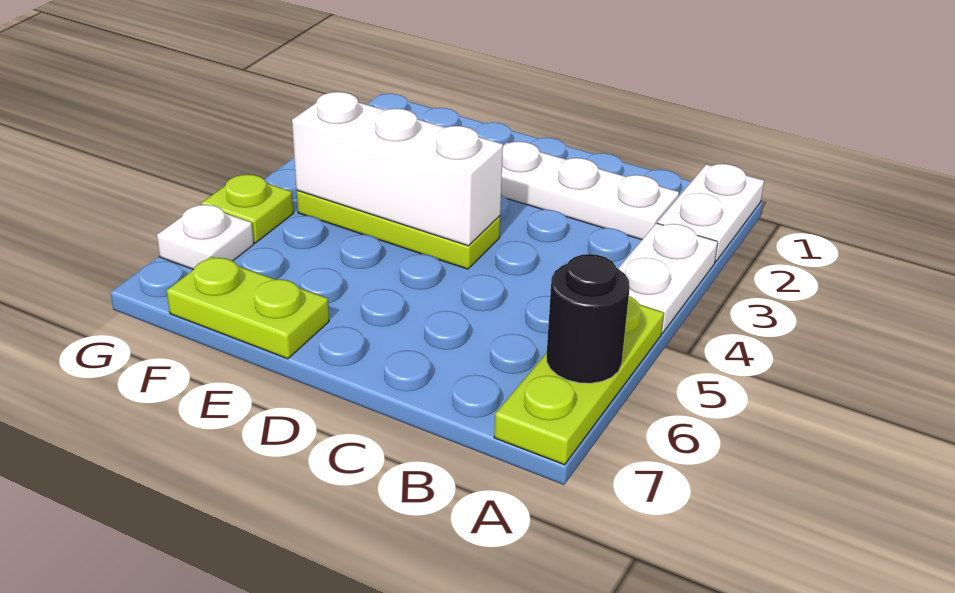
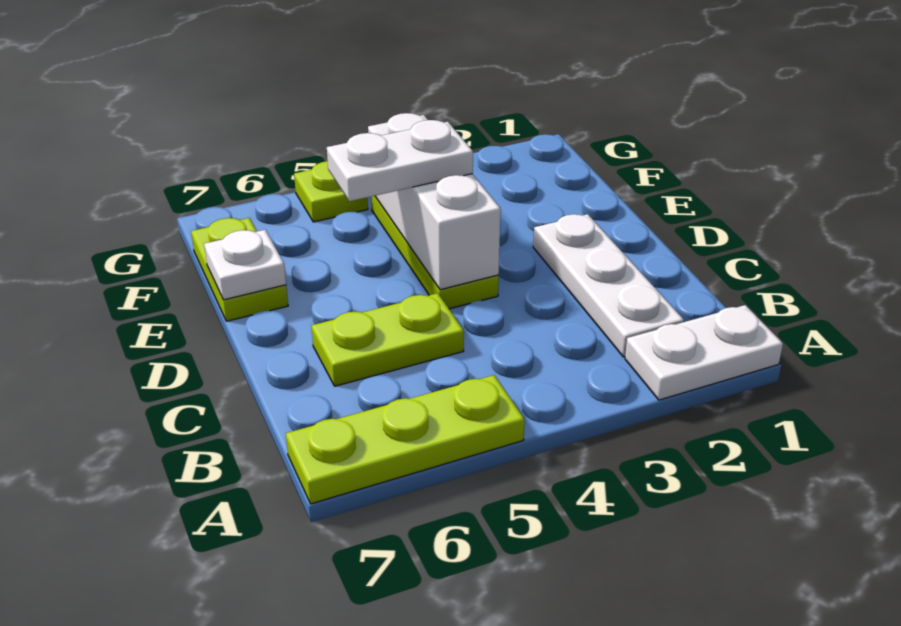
white plate A3:A4 level 1 -> white plate E4:E5 level 3
black round brick A6 level 2 -> none
none -> lime plate C5:C6 level 1
white plate G6 level 1 -> white plate E7 level 2

